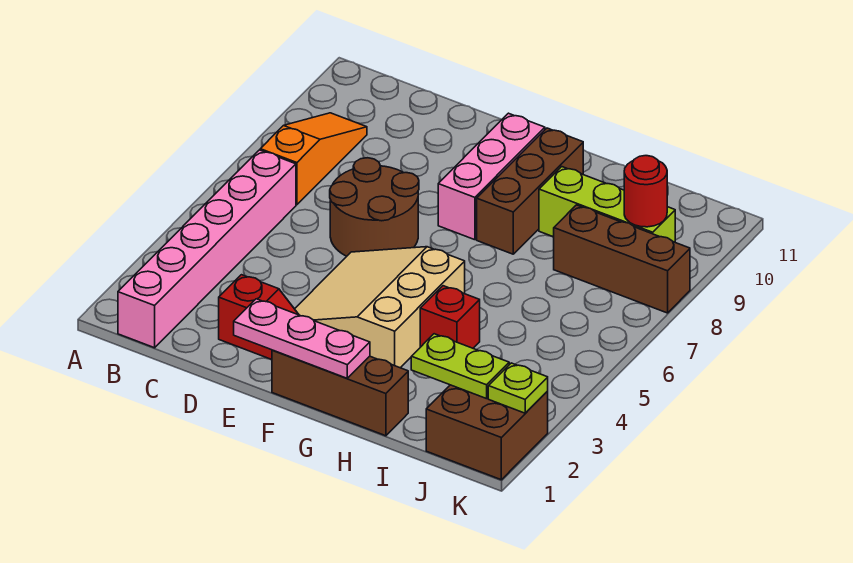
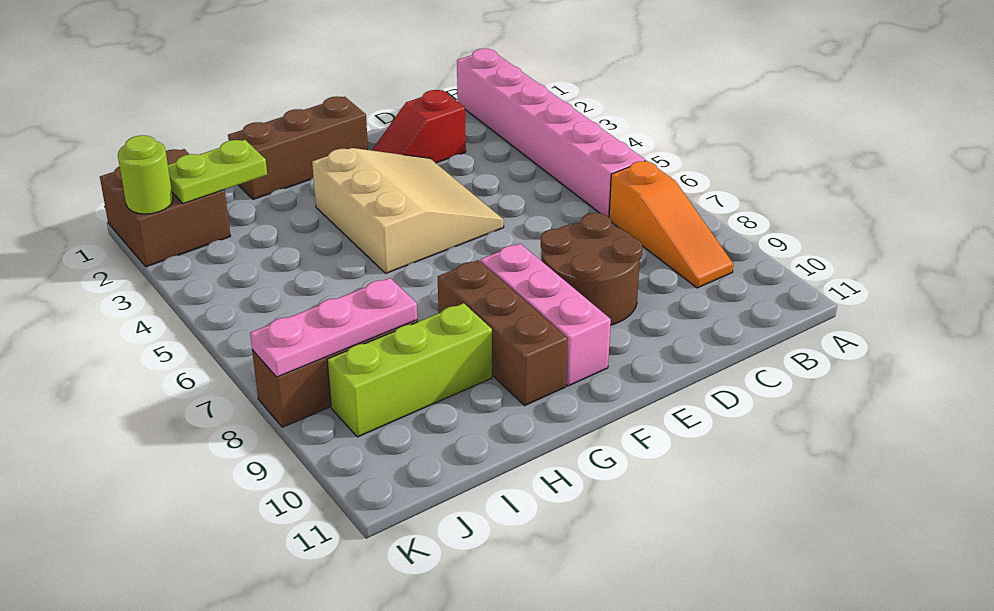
brown round brick D6:E7 level 1 -> brown round brick D8:E9 level 1
pink plate E1:G1 level 2 -> pink plate I8:K8 level 2
red brick H4 level 1 -> none
red round brick J9 level 2 -> none
lime plate K2 level 2 -> lime round brick K2 level 2

